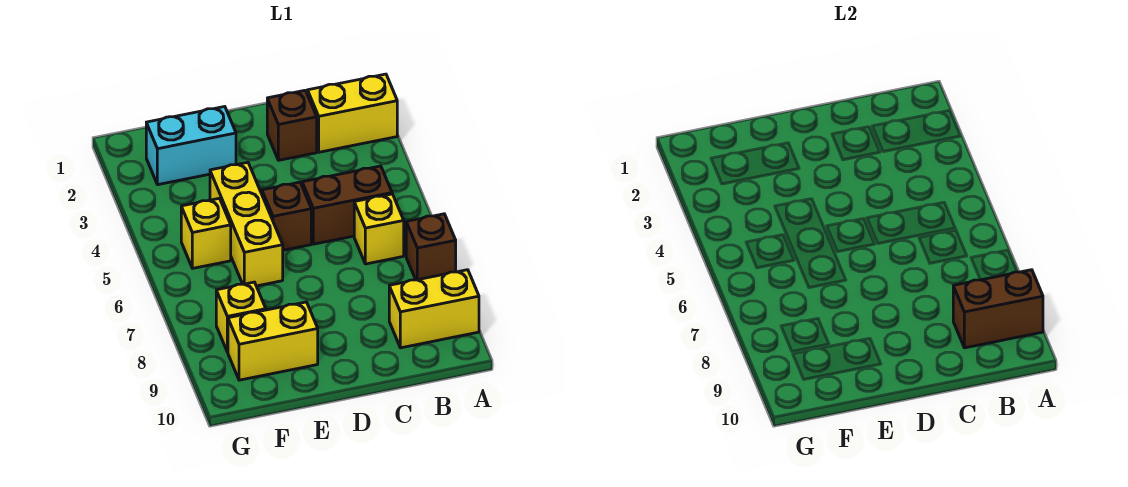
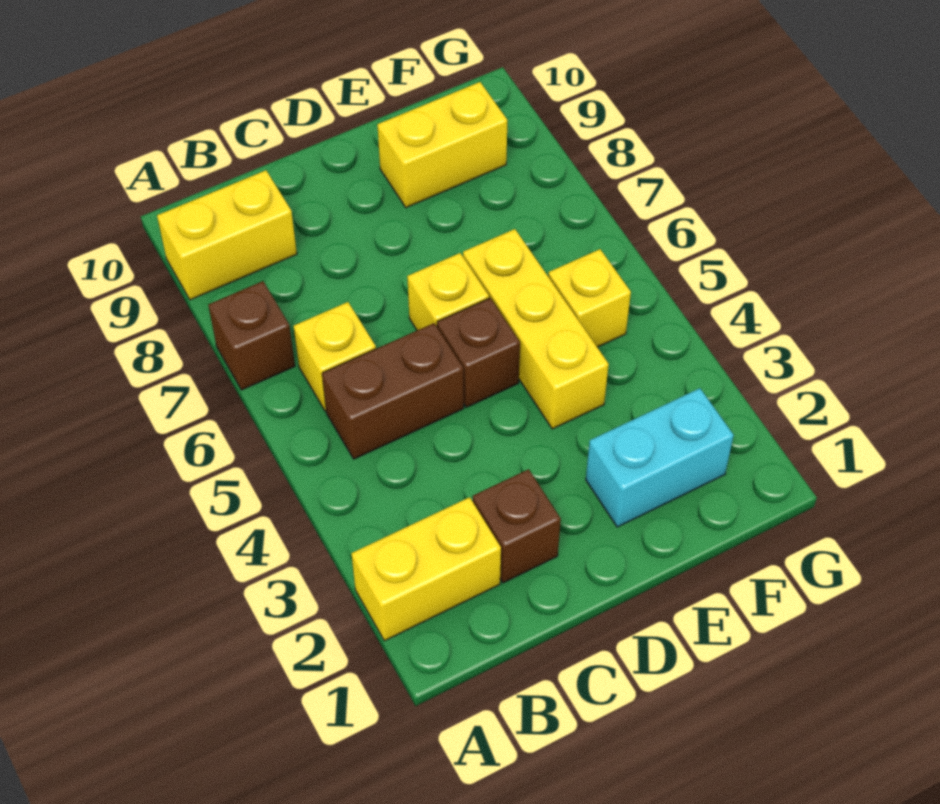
brown brick A9:B9 level 2 -> none
yellow brick F8 level 1 -> yellow brick D6 level 1

